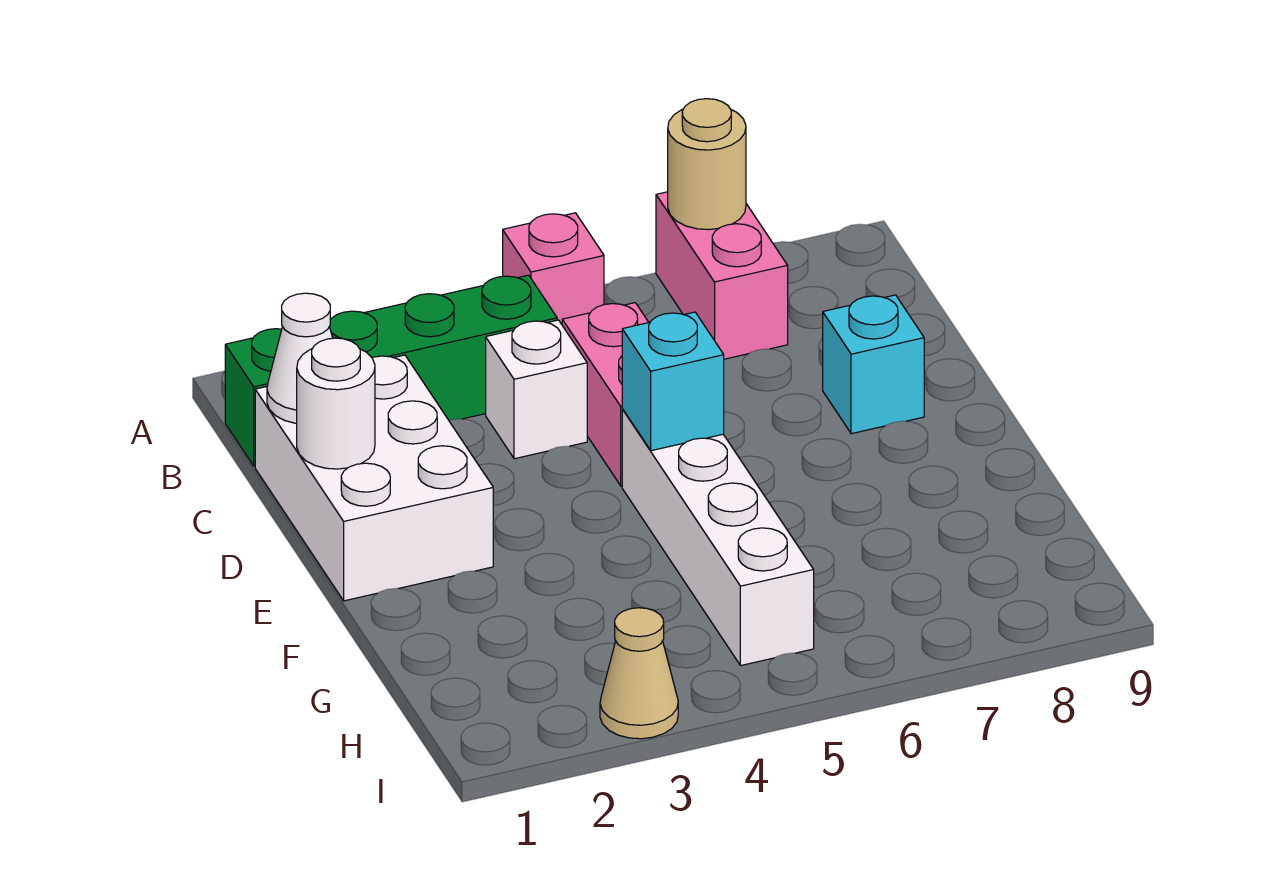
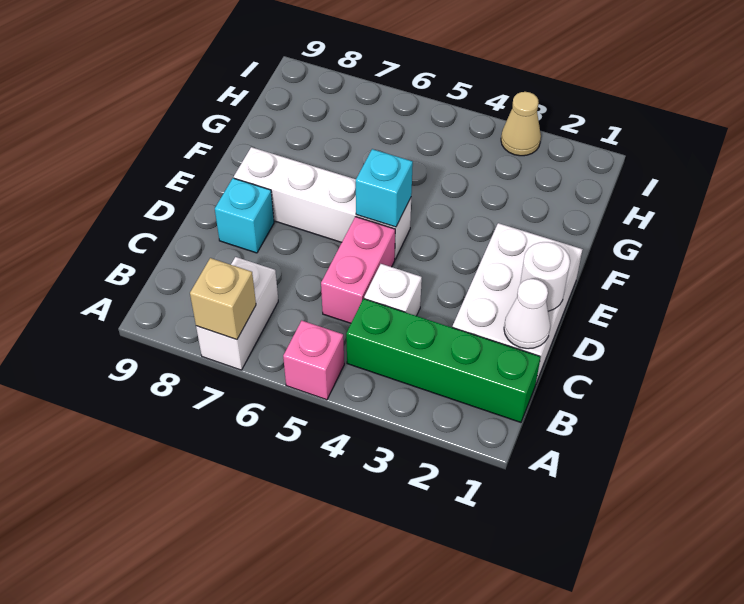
pink brick A7:B7 level 1 -> white brick A7:B7 level 1
tan round brick A7 level 2 -> tan brick A7 level 2
white brick E5:H5 level 1 -> white brick E5:E8 level 1

